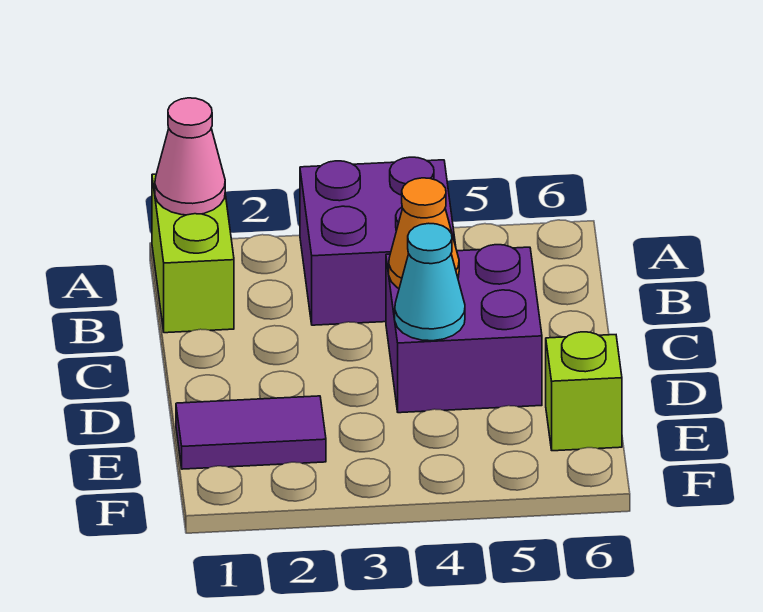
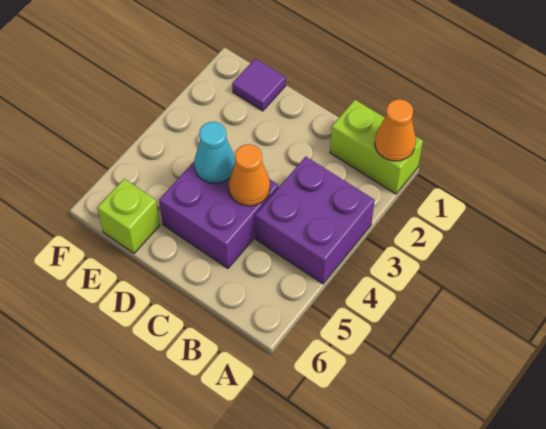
pink cone A1 level 2 -> orange cone A1 level 2
purple tile E1:E2 level 1 -> purple tile E1 level 1

